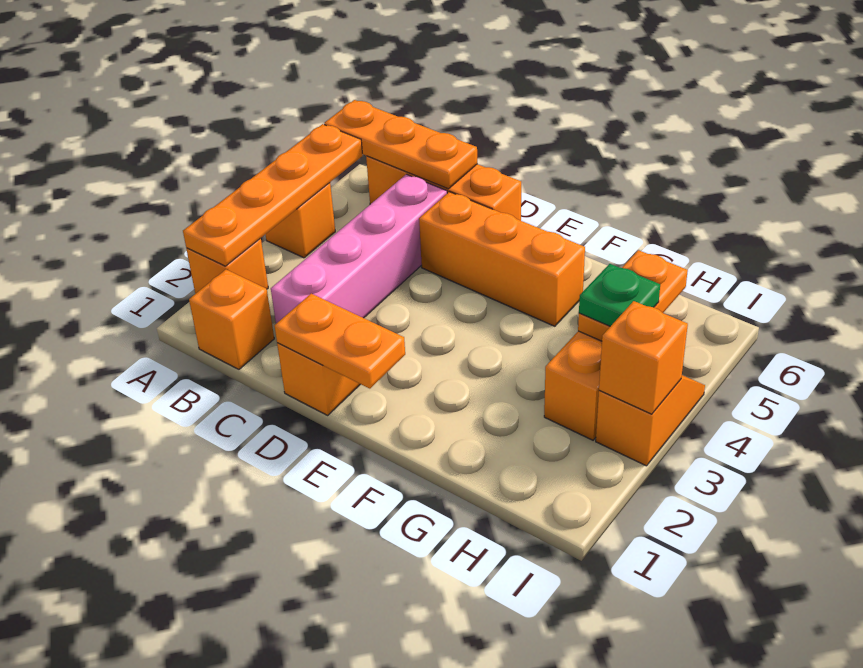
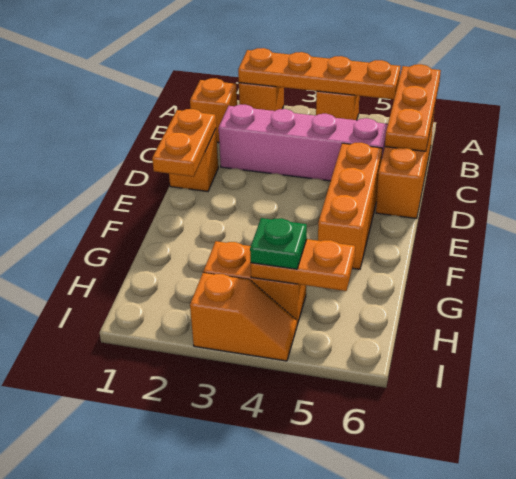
orange brick I3 level 2 -> none

